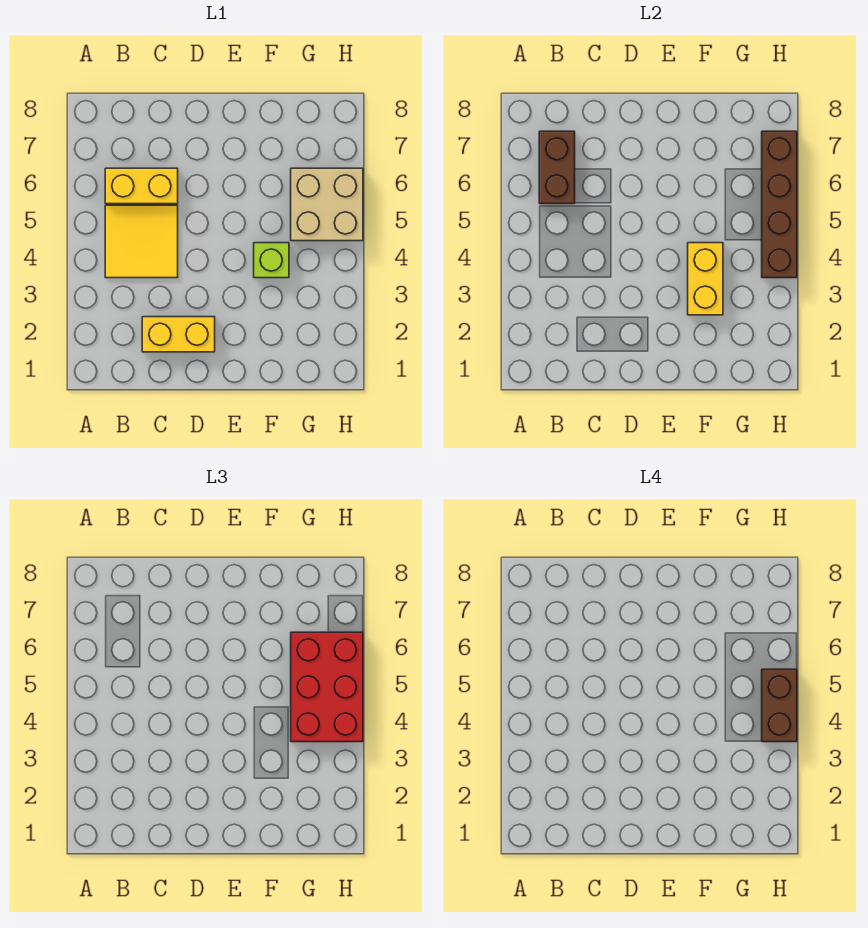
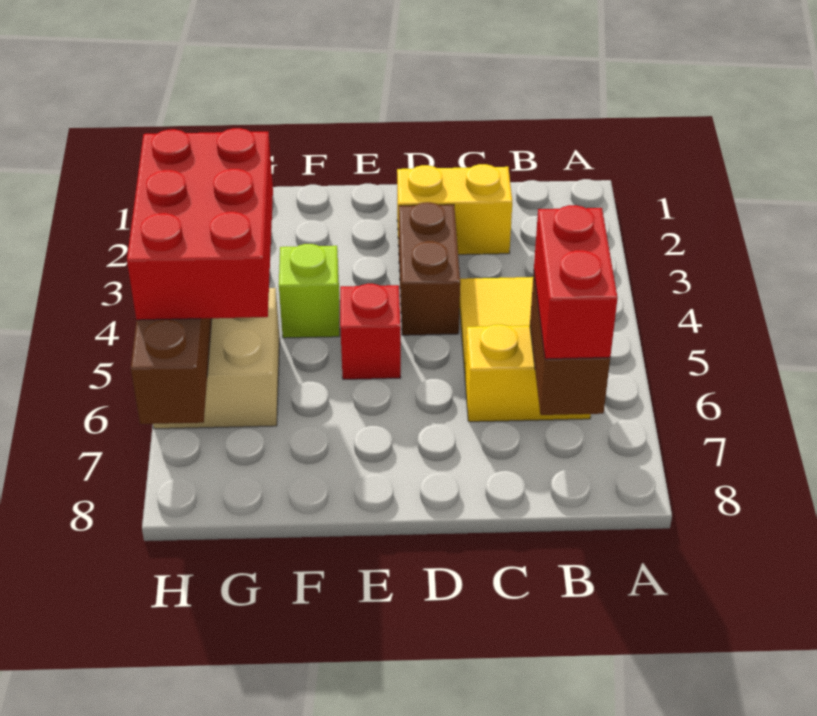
none -> red brick B6:B7 level 3
none -> red brick E5 level 1
yellow brick F3:F4 level 2 -> none
brown brick H4:H5 level 4 -> brown brick D3:D4 level 1

